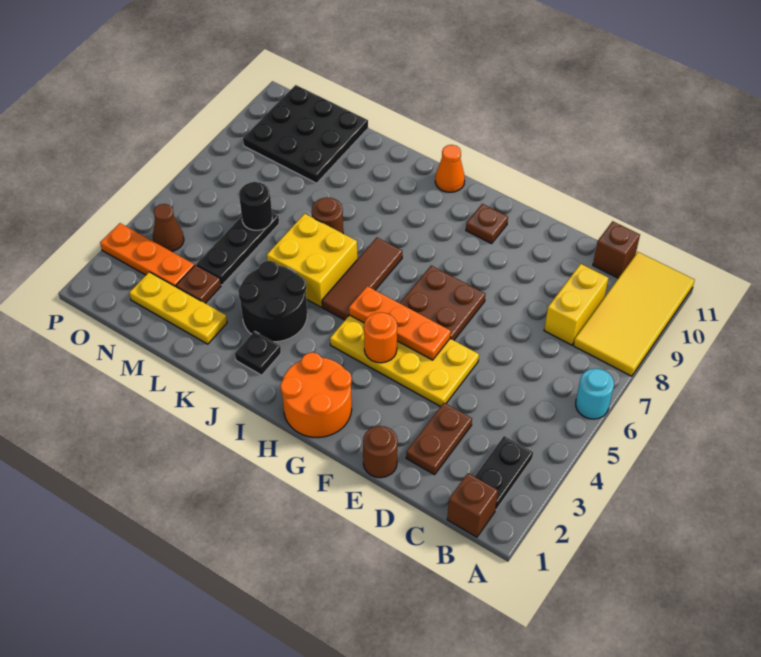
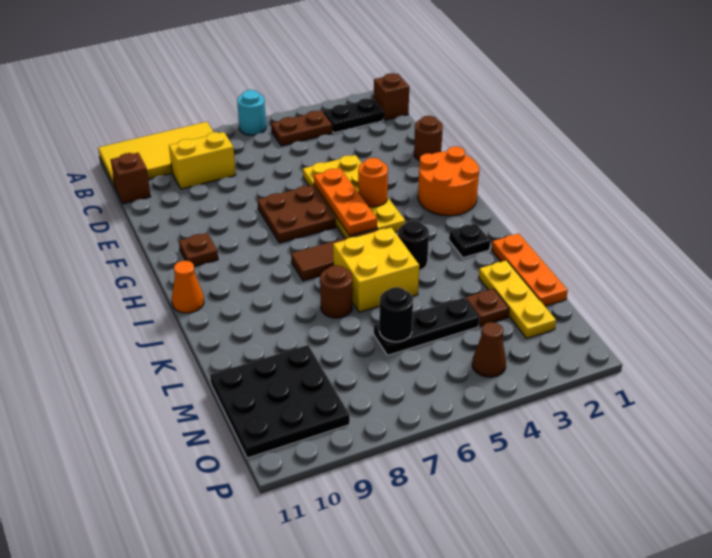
brown plate D2:D3 level 1 -> brown plate B4:B5 level 1
black round brick J3:K4 level 1 -> black round brick J4 level 1
orange plate N3:P3 level 1 -> orange plate K1:M1 level 1

